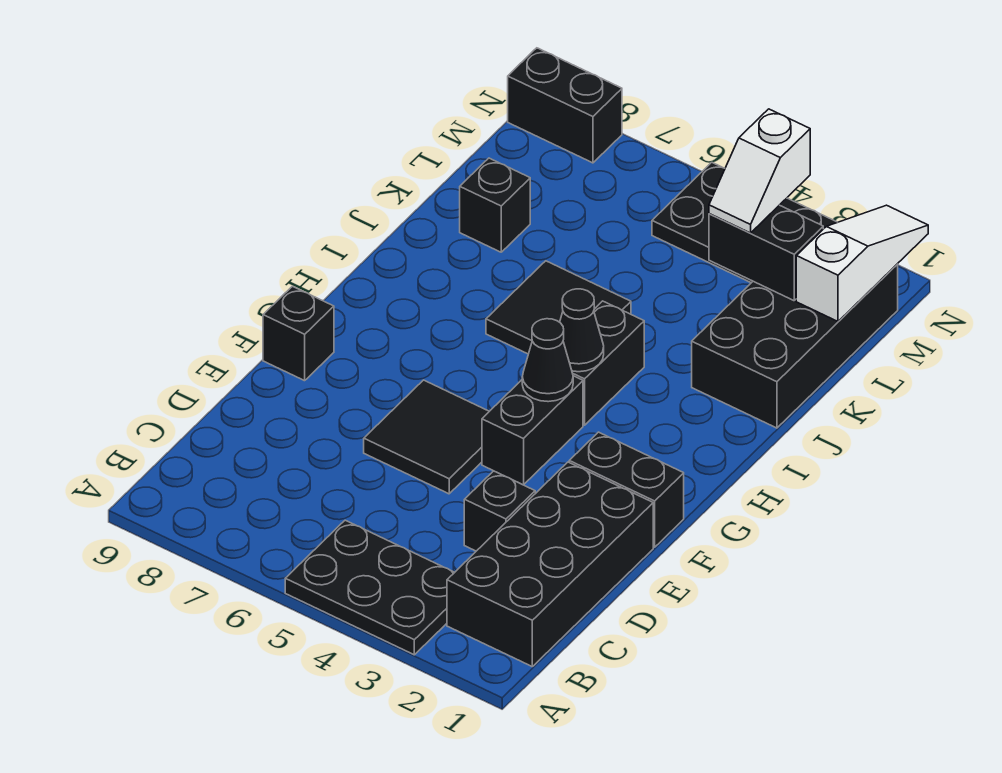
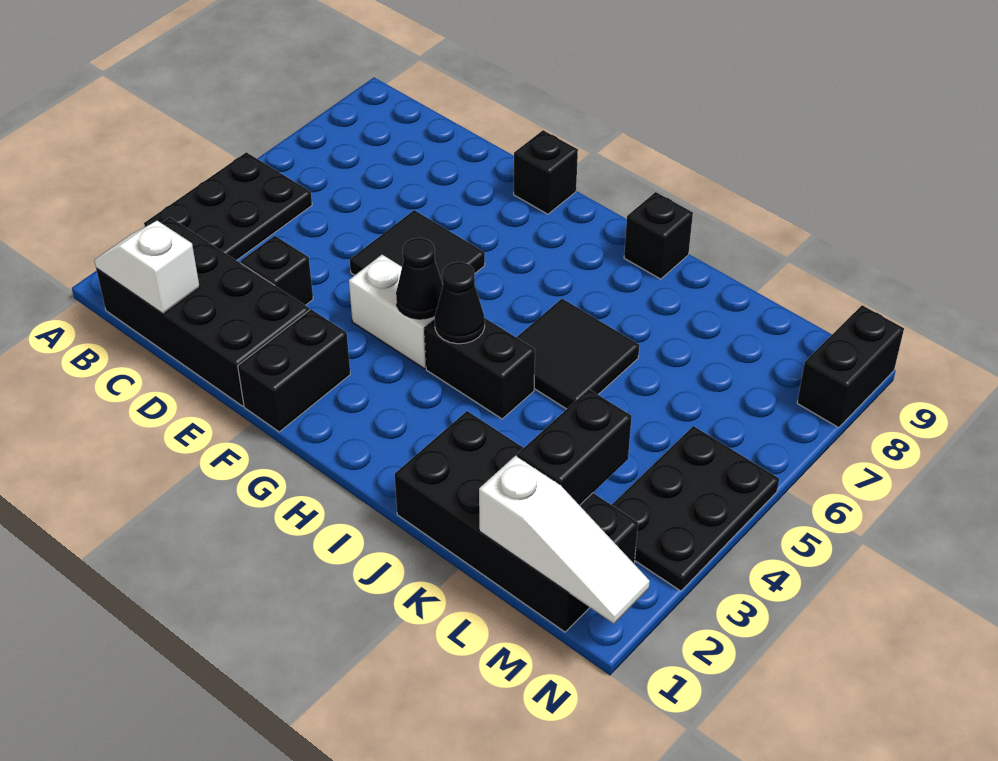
black brick F4:G4 level 1 -> white brick F4:G4 level 1
black brick K8 level 1 -> black brick I9 level 1
white slope L3:M3 level 3 top M -> white slope B1:C1 level 2 top C

